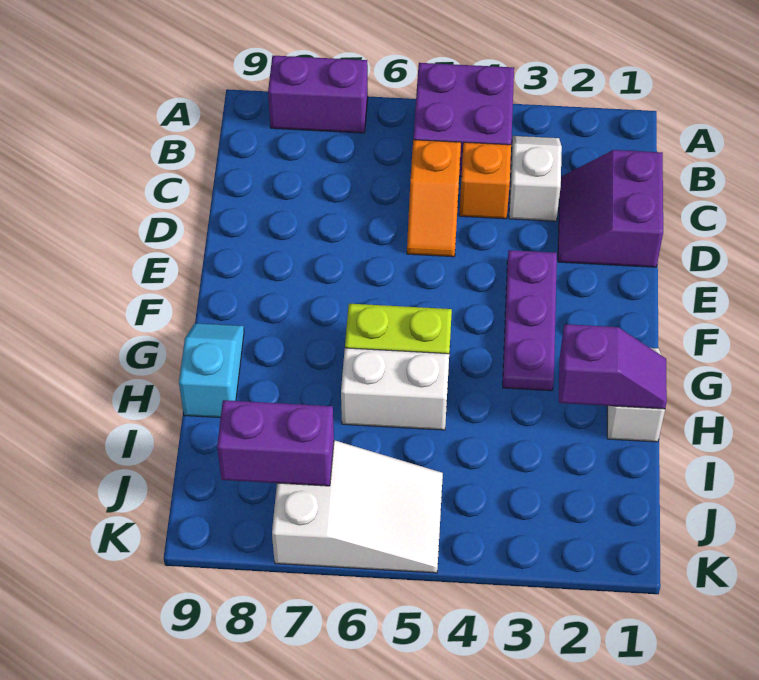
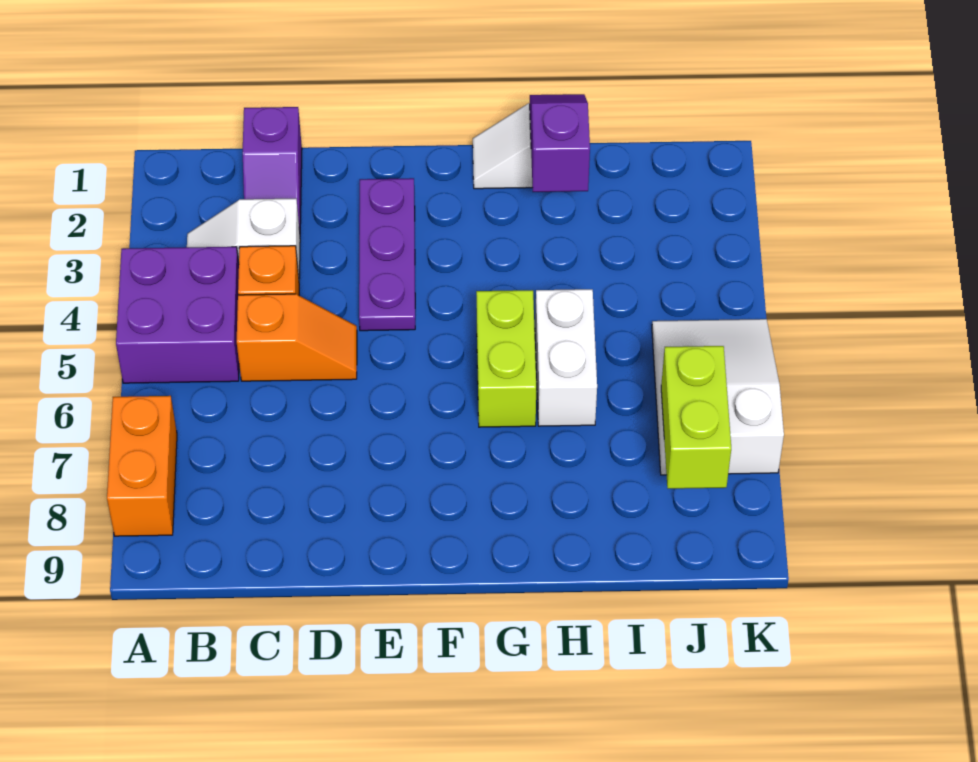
purple brick A7:A8 level 1 -> orange brick A7:A8 level 1
purple slope C1:D2 level 1 top 1 -> purple slope C1:C2 level 1 top 1
purple plate E3:G3 level 1 -> purple plate E2:E4 level 1
cyan slope G9:H9 level 1 top H -> none
purple brick J7:J8 level 2 -> lime brick J7:J8 level 2

